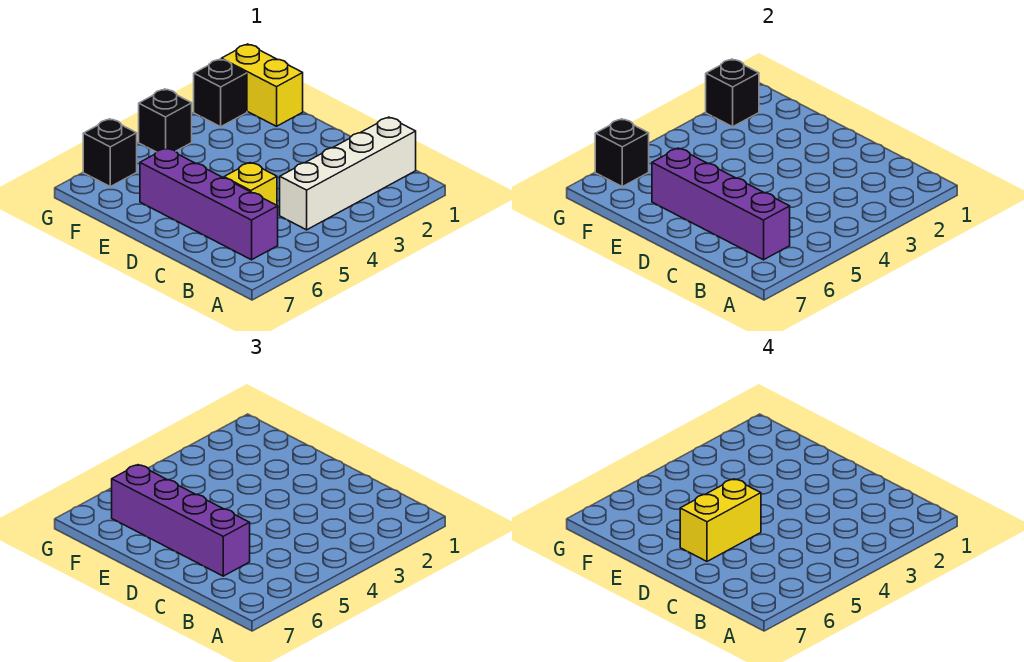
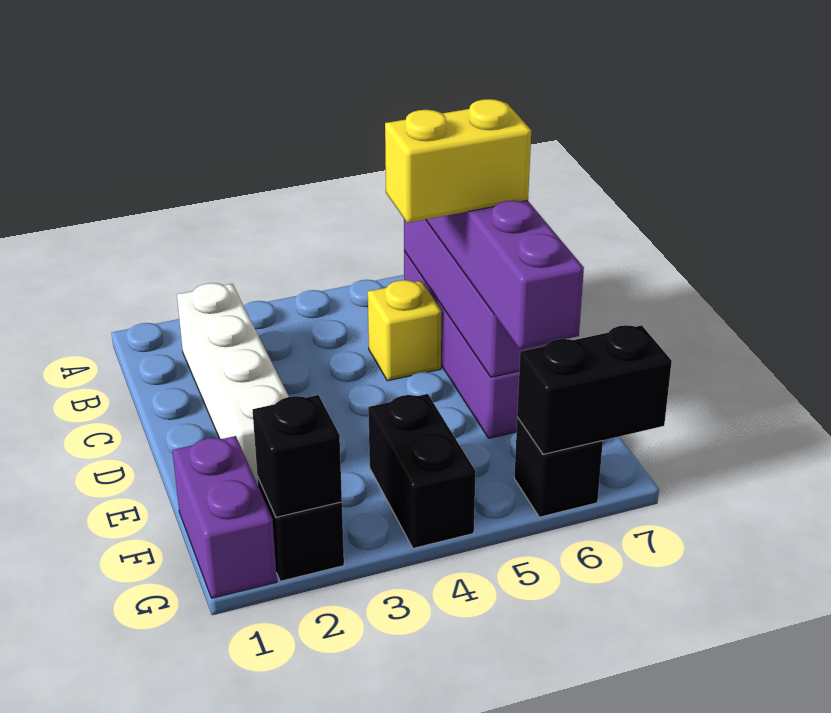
white brick B1:B4 level 1 -> white brick B2:E2 level 1
yellow brick F1:G1 level 1 -> purple brick F1:G1 level 1
black brick G4 level 1 -> black brick F4:G4 level 1
black brick G6 level 2 -> black brick G6:G7 level 2

